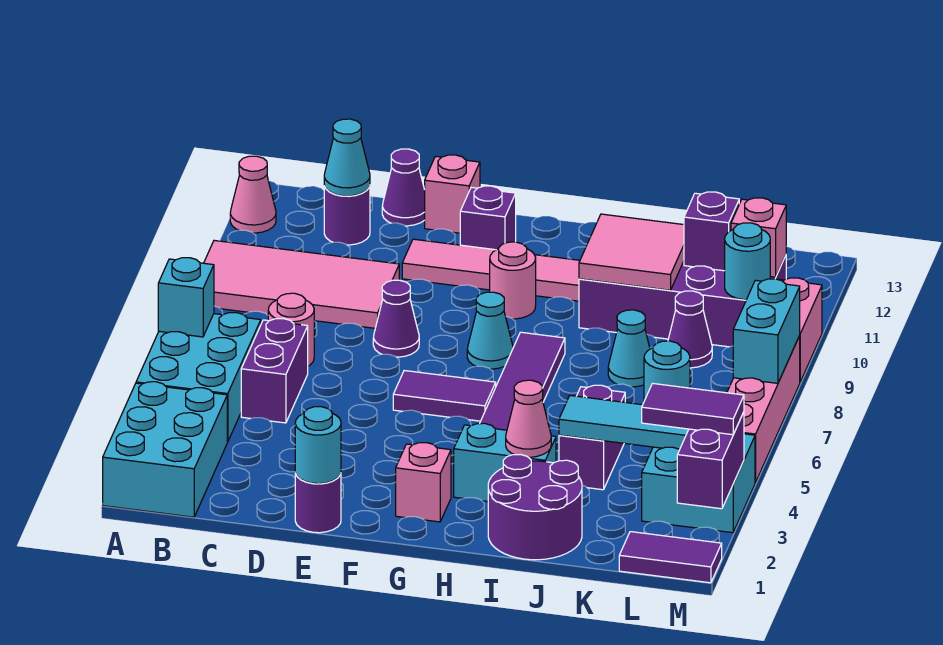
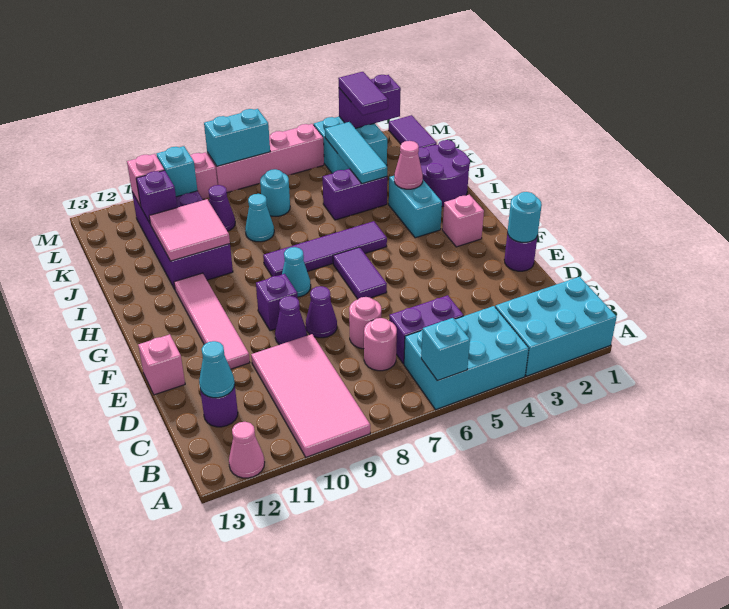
purple cone D13 level 1 -> purple cone E9 level 1
purple brick F12 level 1 -> purple brick F9 level 1
pink round brick G10 level 1 -> pink round brick D7 level 1
cyan round brick L10 level 2 -> cyan brick L10 level 2

